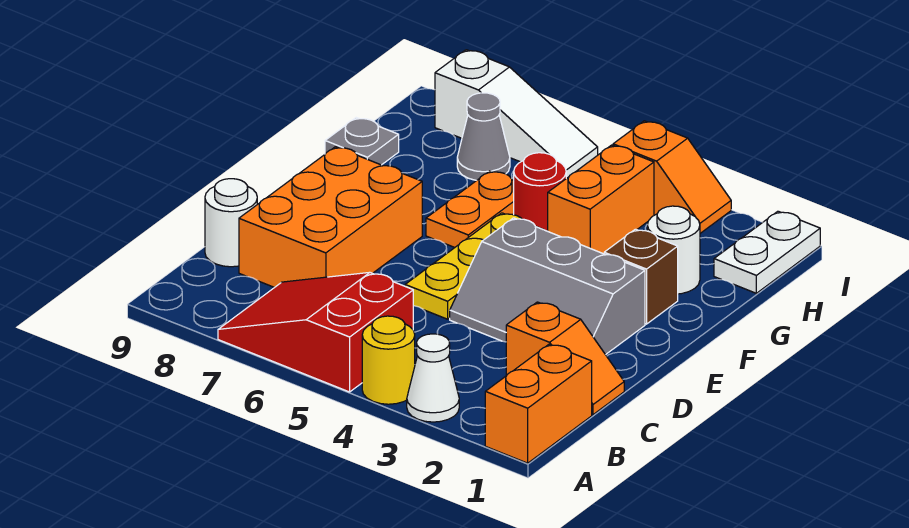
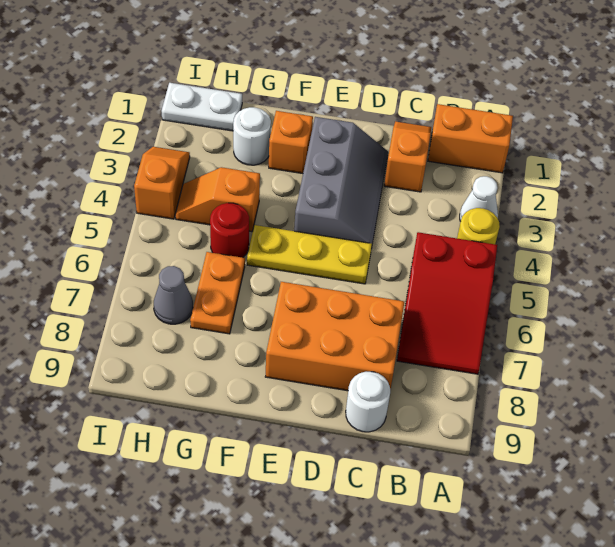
brown brick F2 level 1 -> orange brick F2 level 1
orange plate F6:G6 level 1 -> orange plate G6:G7 level 1
orange brick G4:H4 level 1 -> orange slope G4:H4 level 1 top G
grey plate G9 level 1 -> none
white slope I6:I8 level 1 top 8 -> none

